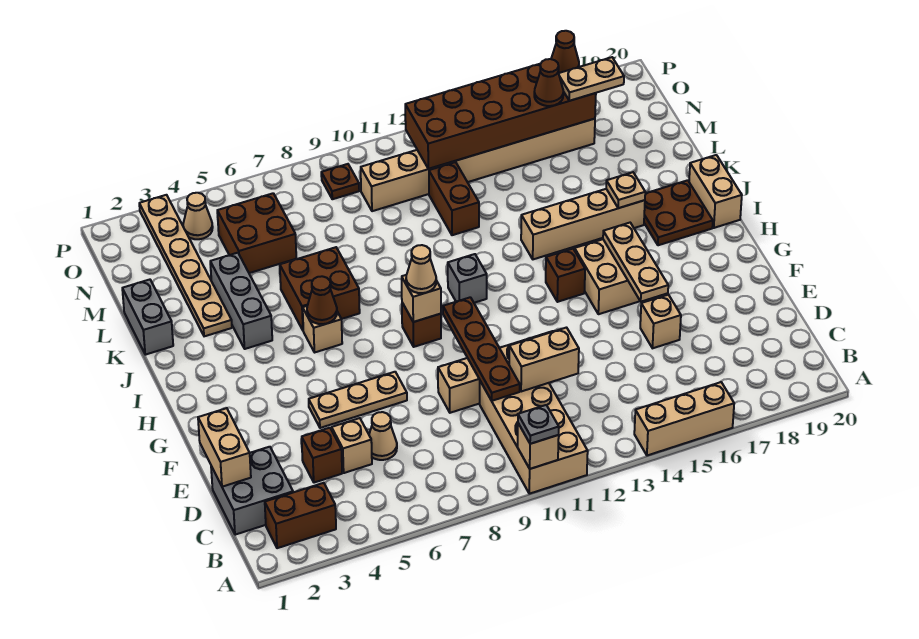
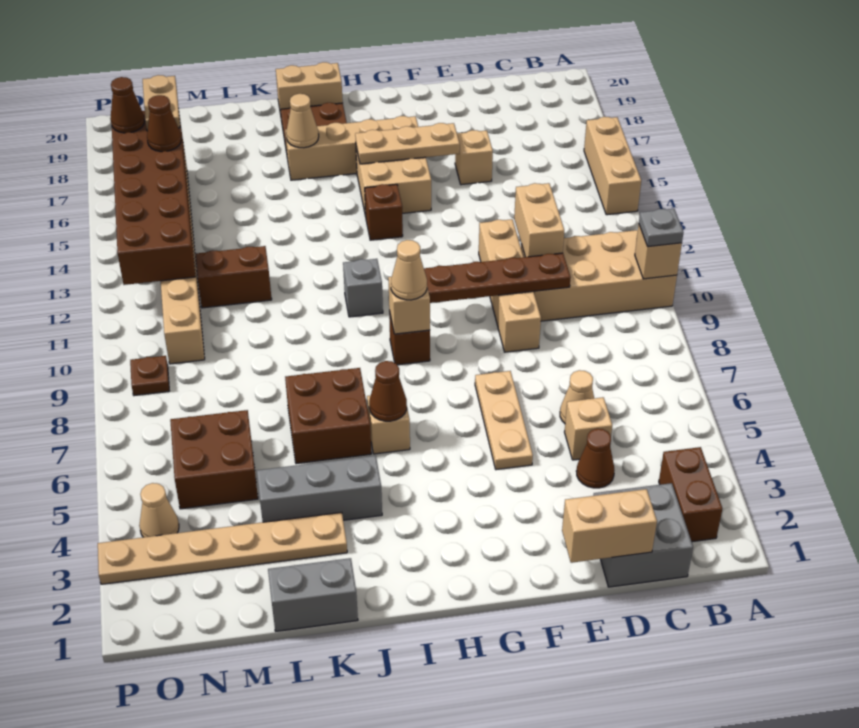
brown brick D4 level 1 -> brown cone D4 level 1
tan brick J14:J17 level 1 -> tan brick G17:J17 level 1
tan plate J17 level 2 -> tan cone J17 level 2

